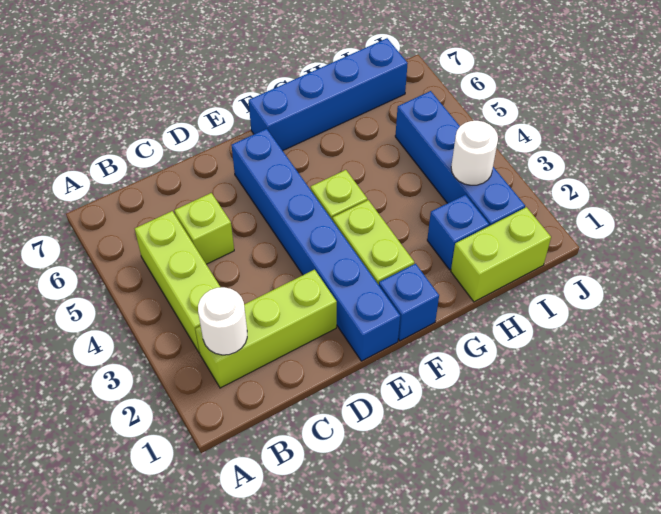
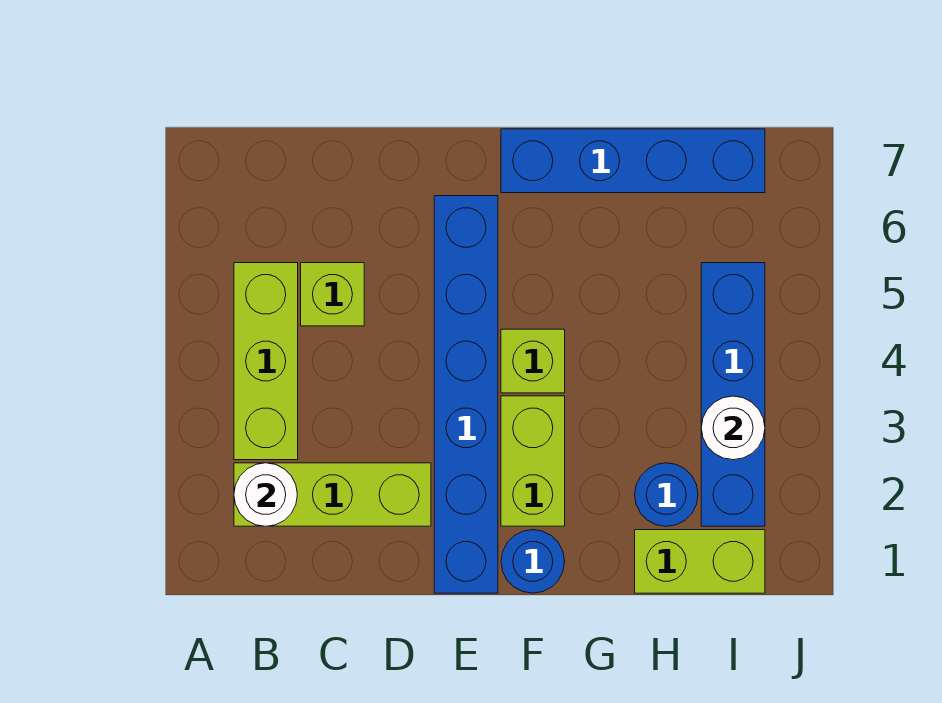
blue brick F1 level 1 -> blue round brick F1 level 1
blue brick H2 level 1 -> blue round brick H2 level 1

